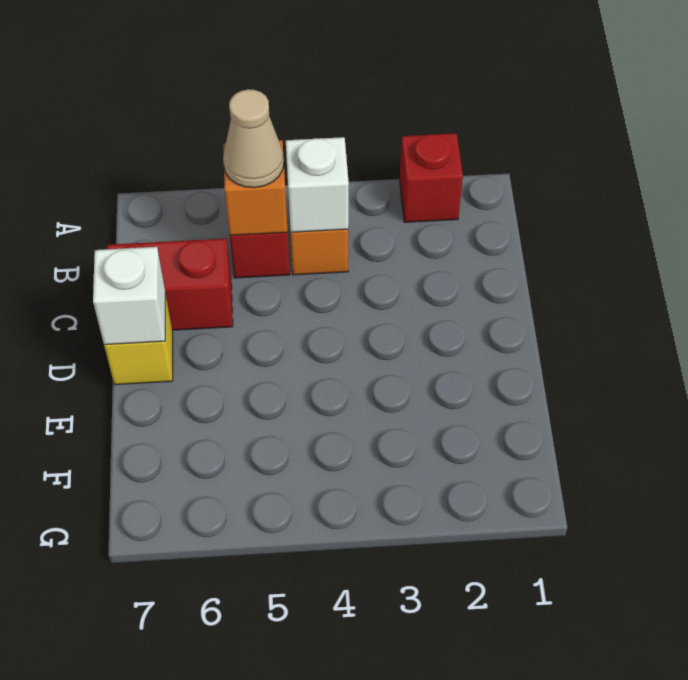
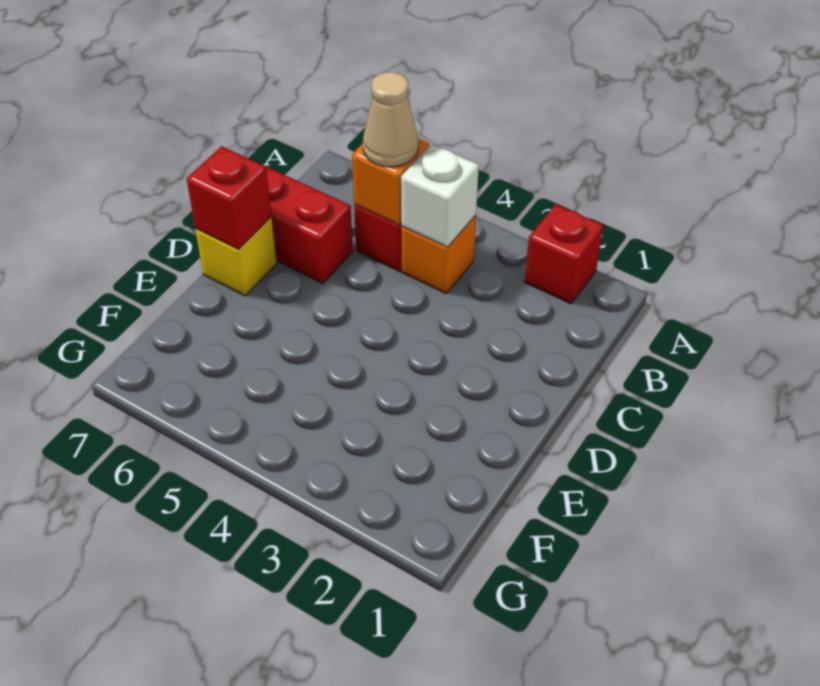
white brick D7 level 2 -> red brick D7 level 2

